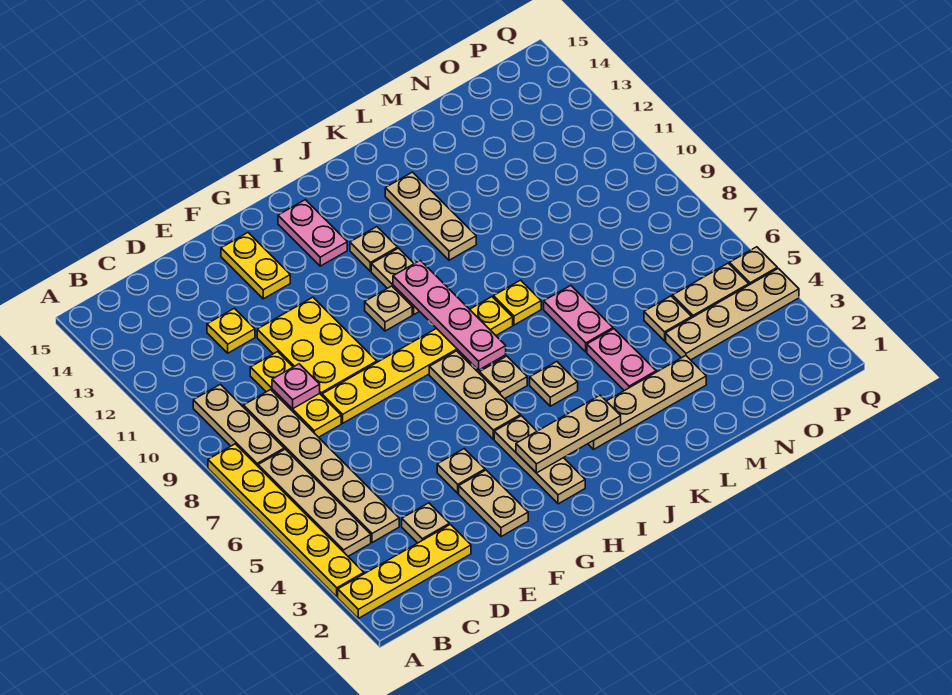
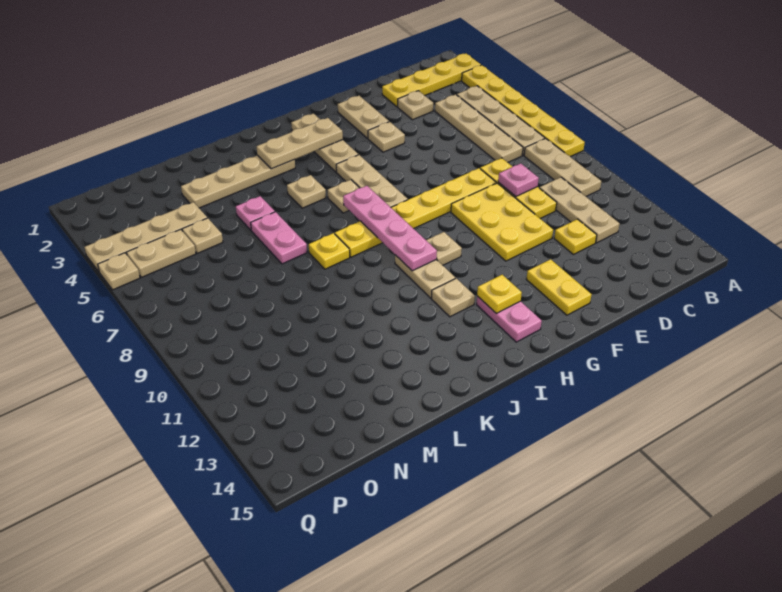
tan plate C4:C9 level 1 -> tan plate C4:C7 level 1
none -> yellow plate H13 level 2
tan plate K11:K13 level 1 -> tan plate C10:C12 level 1
pink plate L4:L5 level 1 -> pink plate L5 level 1

